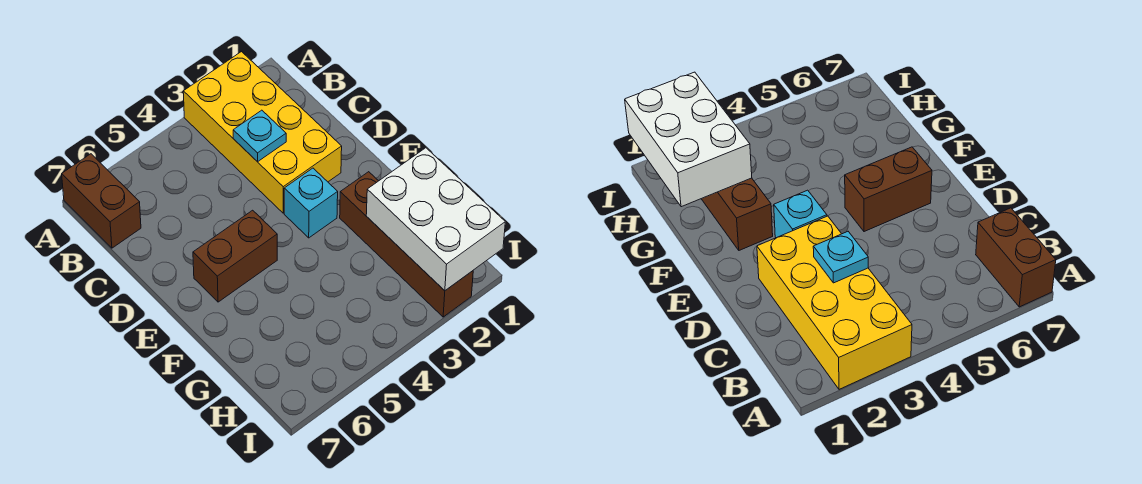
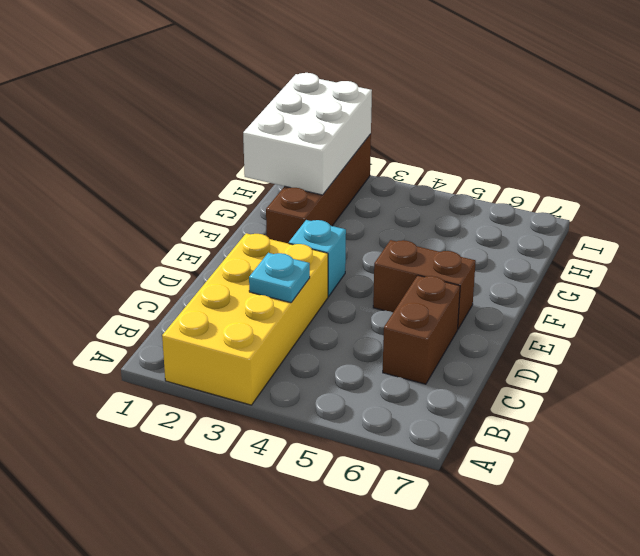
brown brick A7:B7 level 1 -> brown brick C6:D6 level 1

